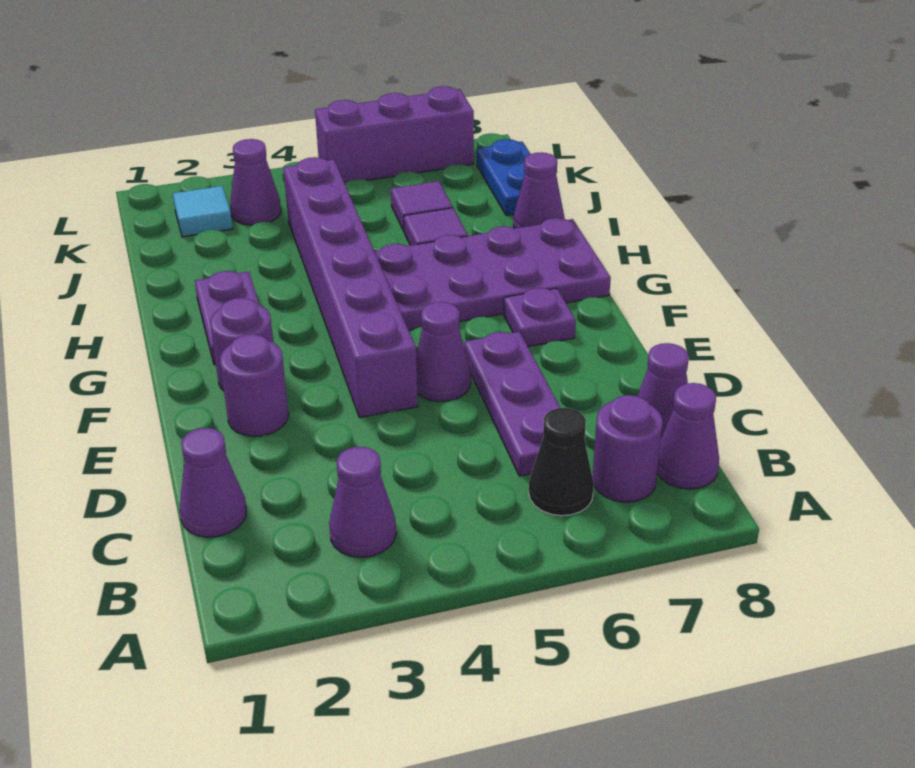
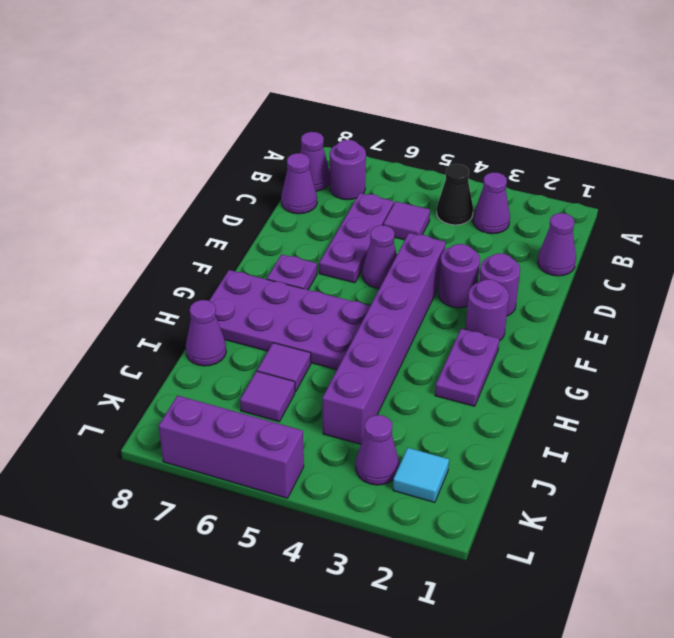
black cone B6 level 1 -> black cone B4 level 1
none -> purple tile C5 level 1
none -> purple round brick E3 level 1
blue plate J8:K8 level 1 -> none

